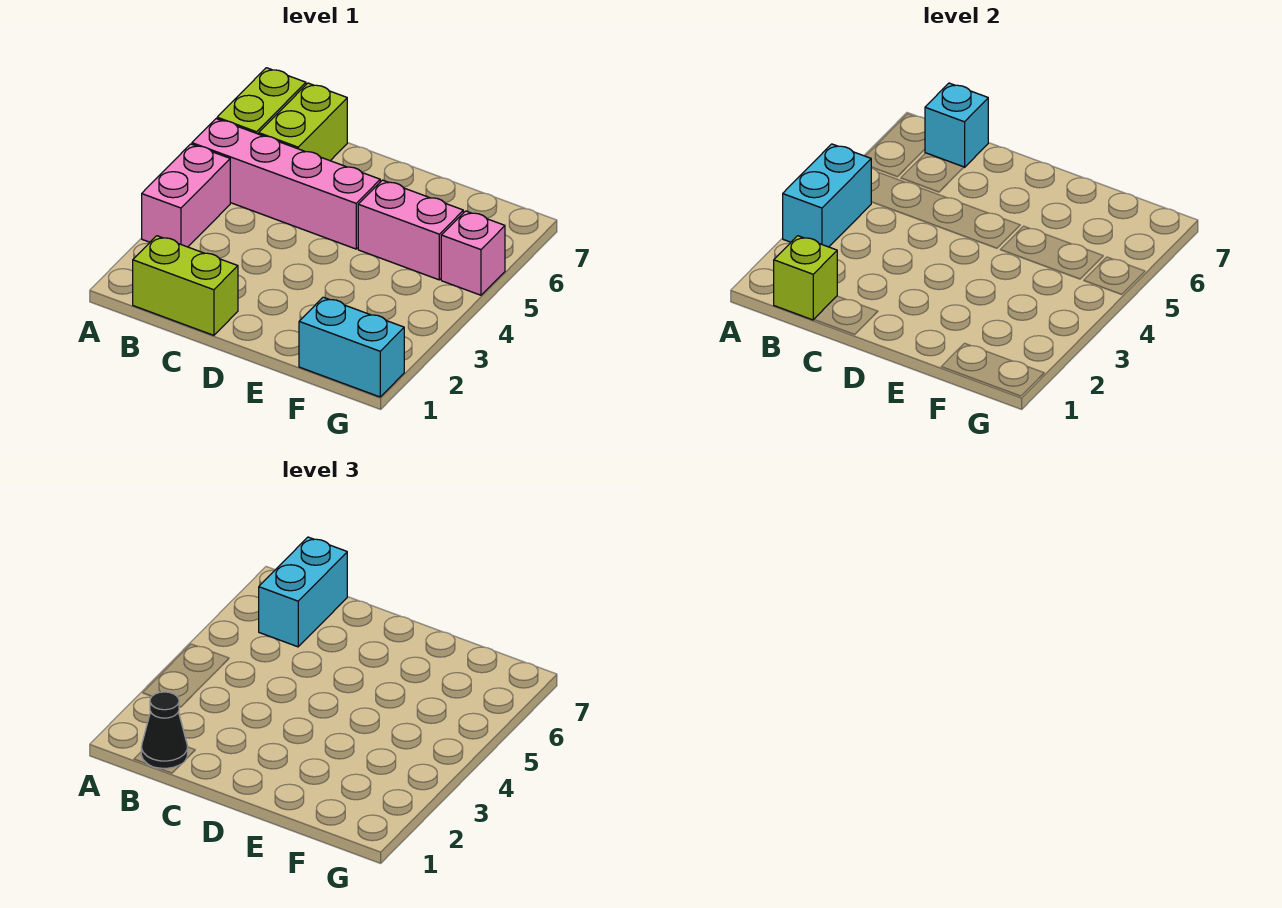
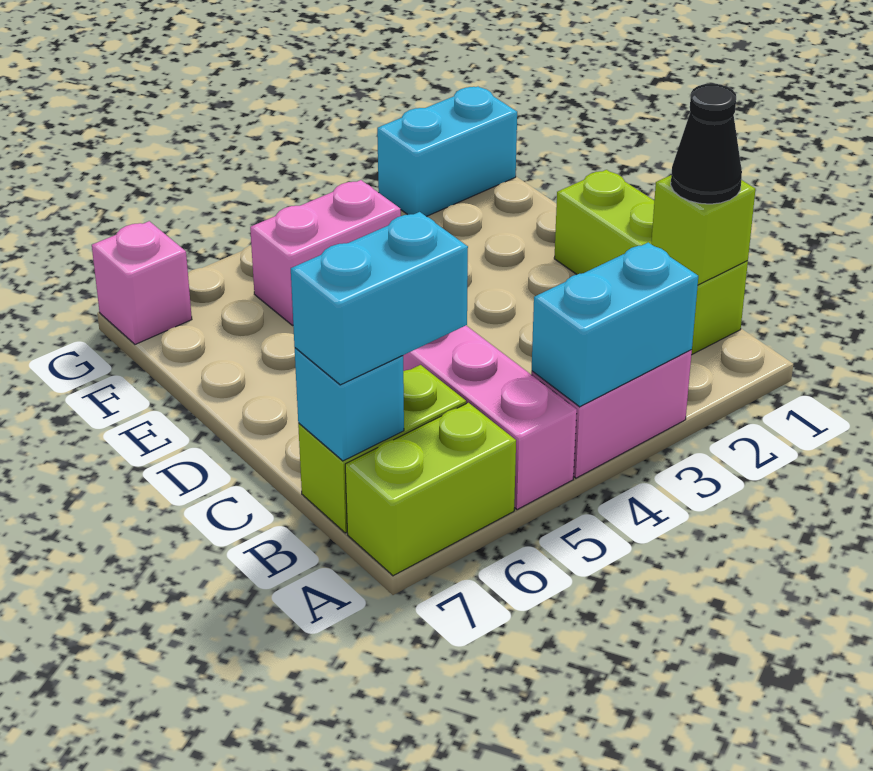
lime brick B1:C1 level 1 -> lime brick B1:D1 level 1
pink brick E5:F5 level 1 -> pink brick F4:F5 level 1
cyan brick F1:G1 level 1 -> cyan brick G1:G2 level 1
pink brick G5 level 1 -> pink brick G7 level 1

